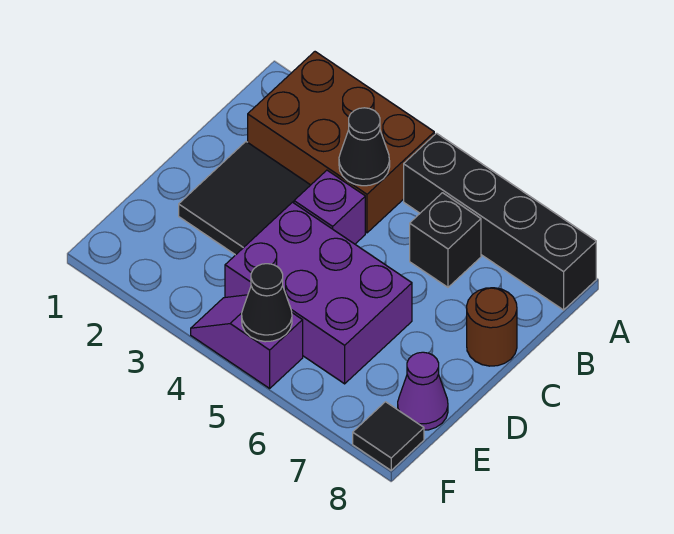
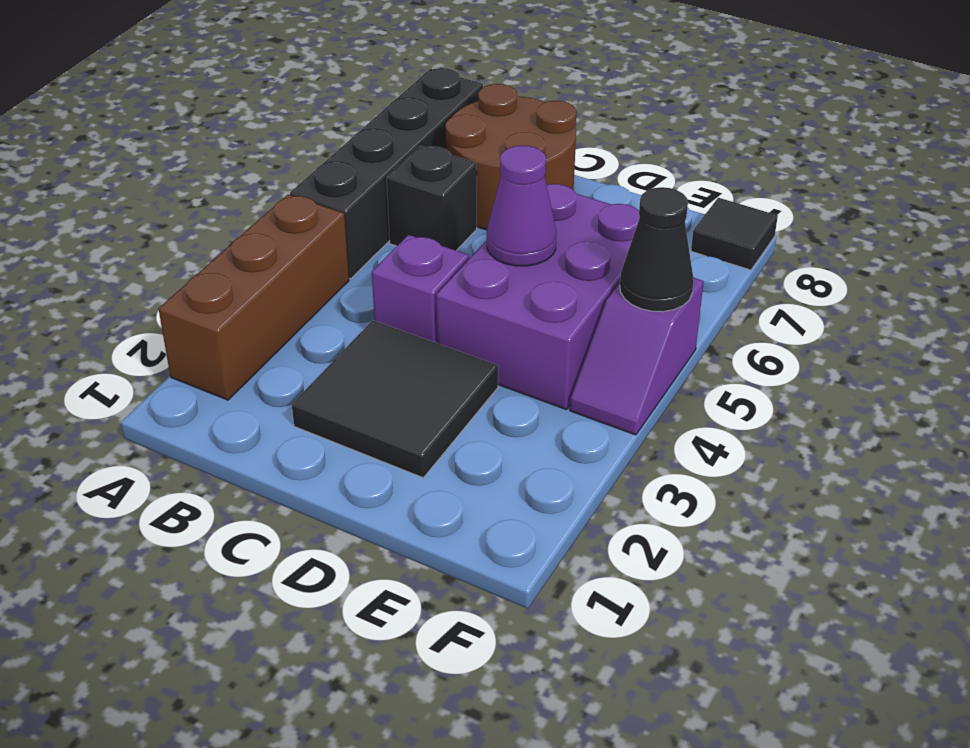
brown brick A2:B4 level 1 -> brown brick A2:A4 level 1
black cone B4 level 2 -> none
brown round brick C8 level 1 -> brown round brick B7:C8 level 1
purple cone E8 level 1 -> purple cone D5 level 2

